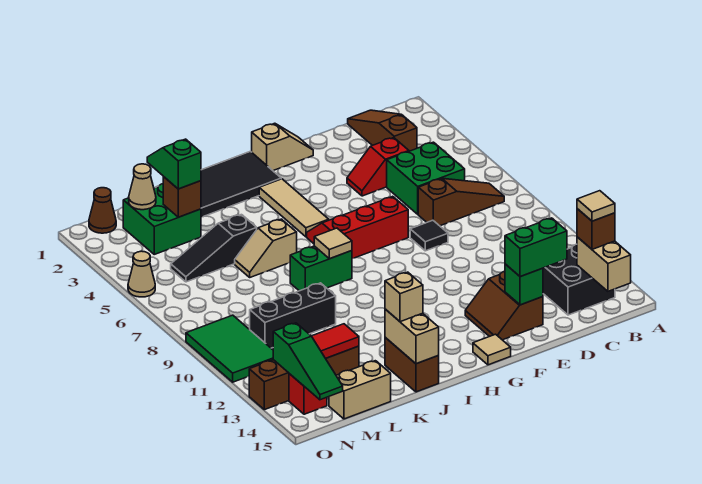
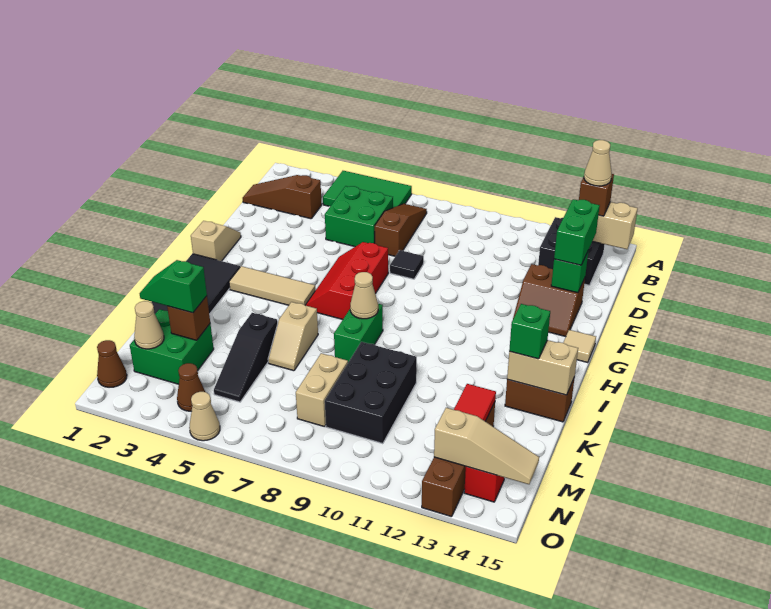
tan tile B14 level 4 -> tan cone B14 level 4
red slope D4:E4 level 1 top D -> none
tan tile I8 level 2 -> tan cone I8 level 2
tan brick J14 level 3 -> green brick J14 level 3
black brick K10:M10 level 1 -> black brick K9:M10 level 1
tan brick L15:M15 level 1 -> tan brick L8:M8 level 1
none -> brown cone N4 level 1
green tile N9:O11 level 1 -> green tile A4:B6 level 1
green slope N13:N15 level 2 top 13 -> tan slope N13:N15 level 2 top 13

